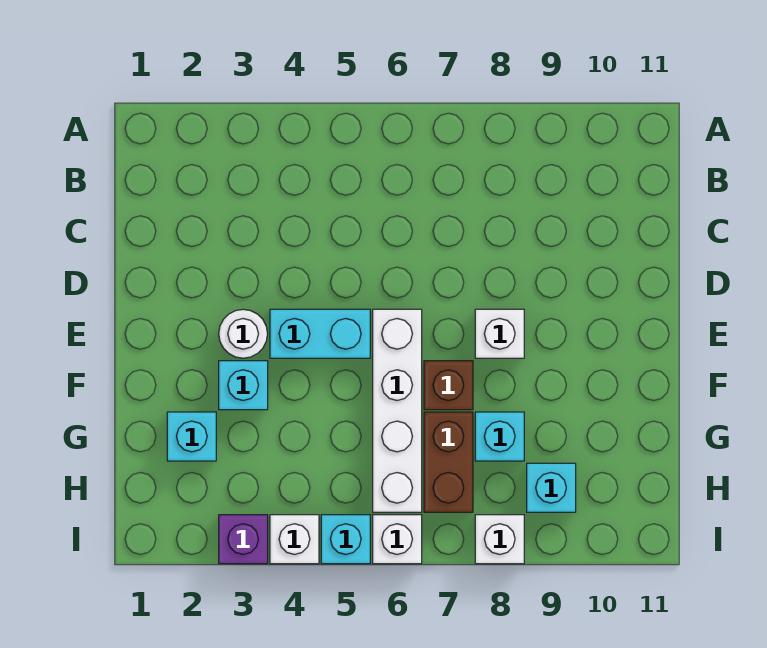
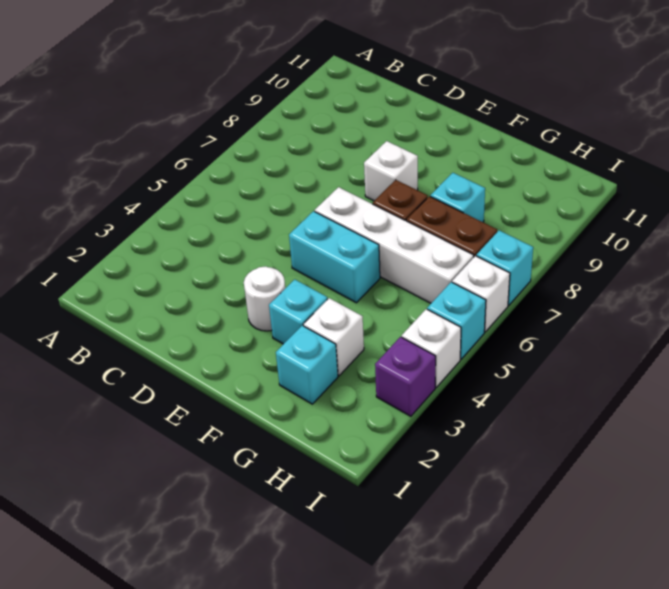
cyan brick E4:E5 level 1 -> cyan brick E5:F5 level 1
cyan brick H9 level 1 -> cyan brick I7 level 1
white brick I8 level 1 -> white brick G3 level 1

